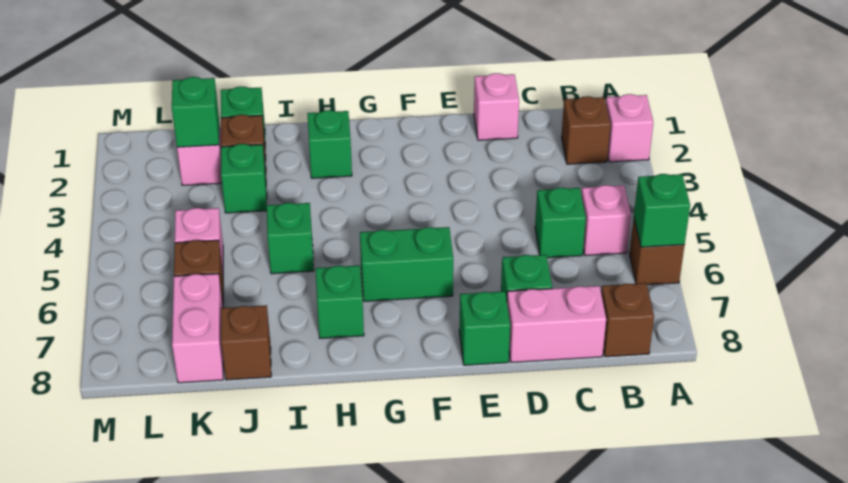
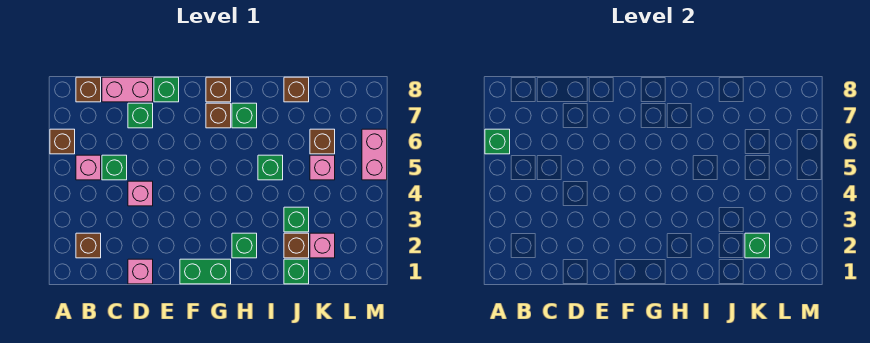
pink brick A2 level 1 -> pink brick D4 level 1
green brick F6:G6 level 1 -> green brick F1:G1 level 1
none -> brown brick G7 level 1
none -> brown brick G8 level 1
pink brick K7:K8 level 1 -> pink brick M5:M6 level 1

